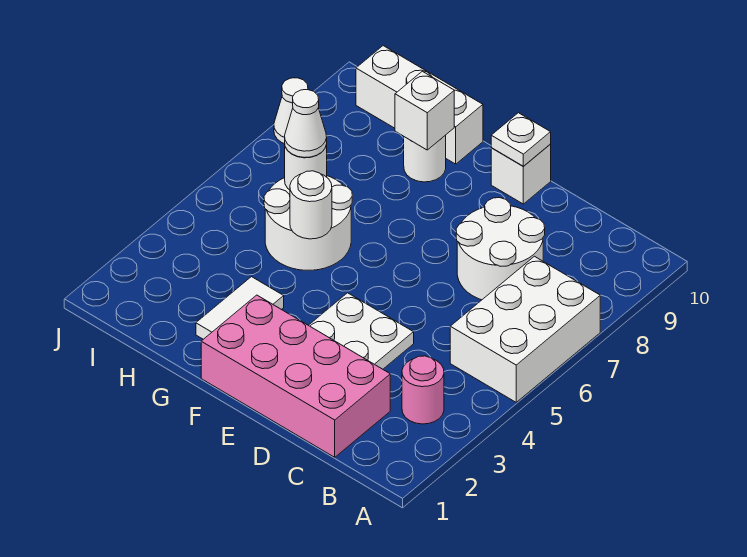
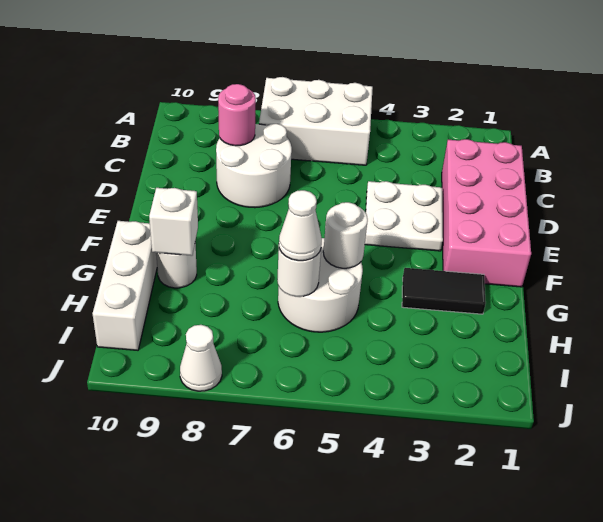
pink round brick B3 level 1 -> pink round brick C8 level 2
white brick E10 level 1 -> none
white plate E10 level 2 -> none
white tile G2:G3 level 1 -> black tile G2:G3 level 1

